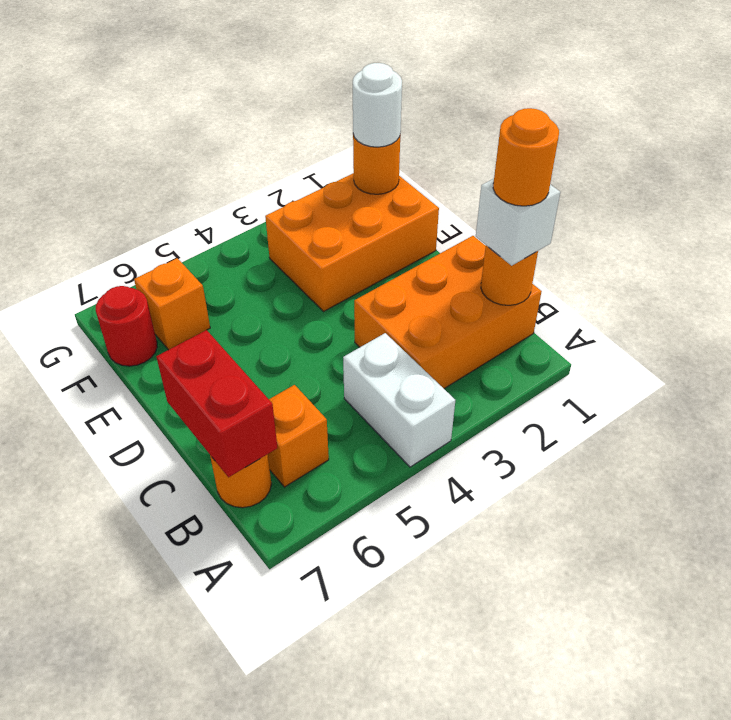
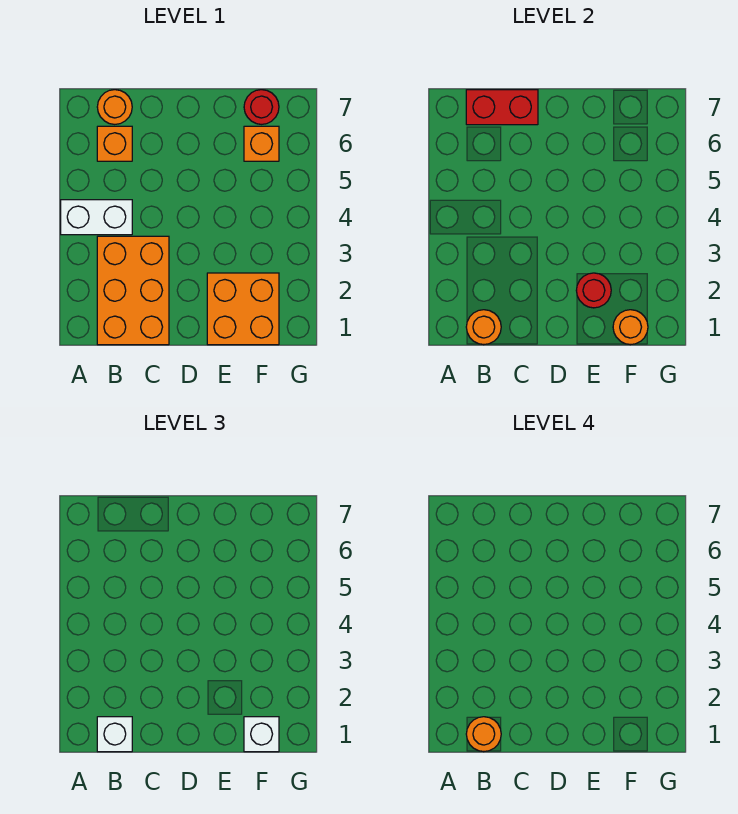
orange brick E1:F3 level 1 -> orange brick E1:F2 level 1
none -> red round brick E2 level 2
white round brick F1 level 3 -> white brick F1 level 3

